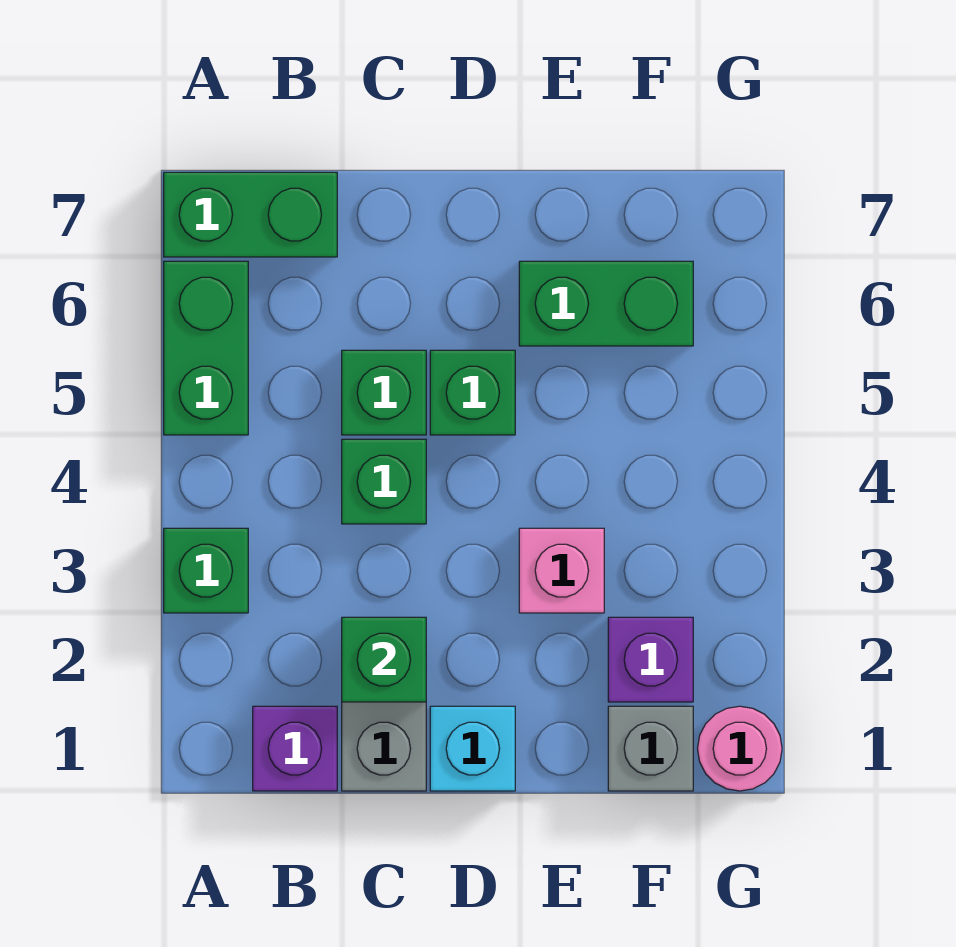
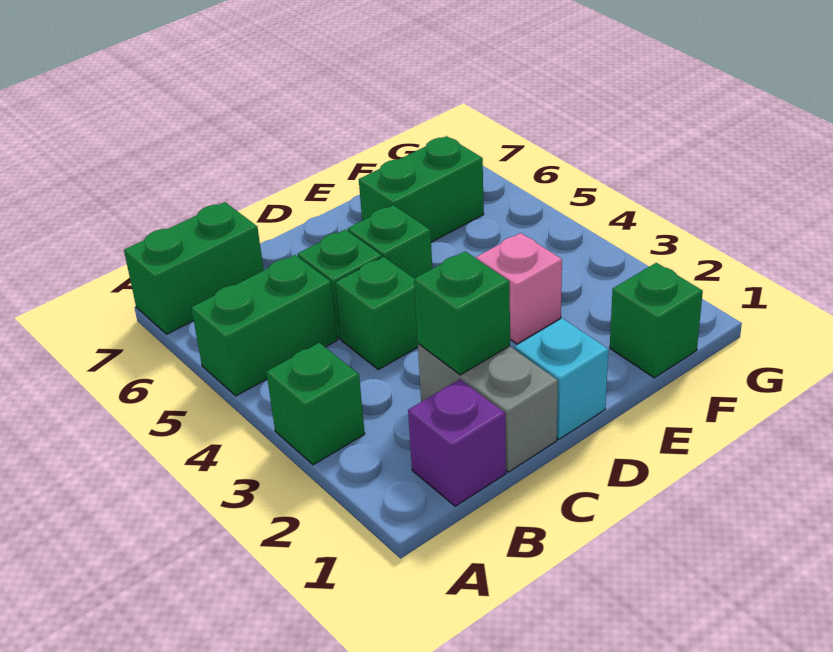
green brick A5:A6 level 1 -> green brick A5:B5 level 1
grey brick F1 level 1 -> green brick F1 level 1
purple brick F2 level 1 -> none
pink round brick G1 level 1 -> none

